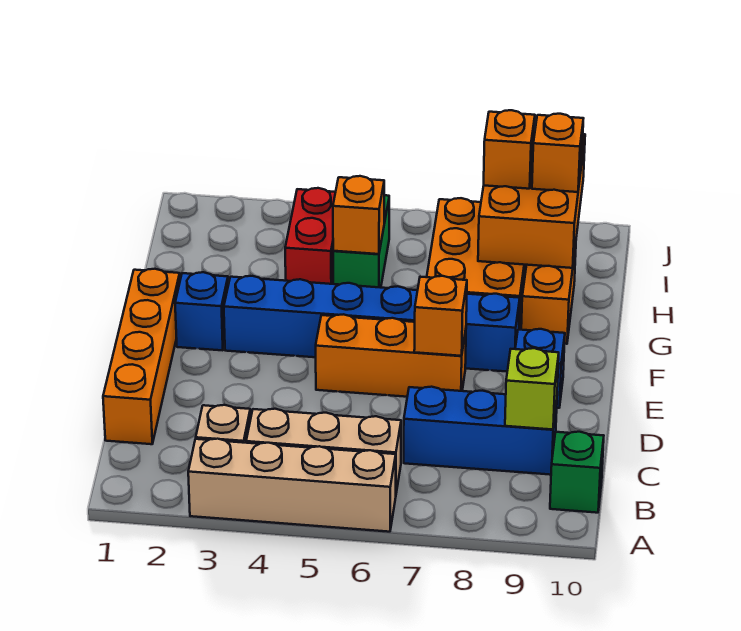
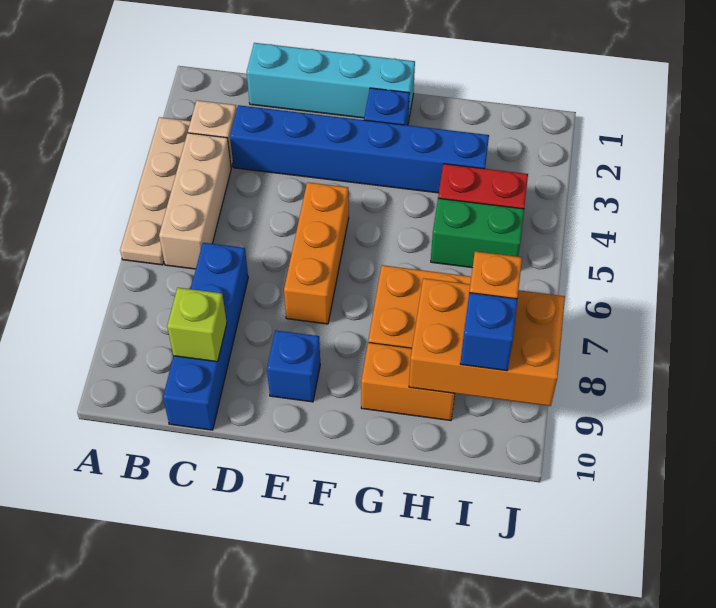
tan brick A3:A6 level 1 -> tan plate A3:A6 level 1
green brick B10 level 1 -> none
orange brick C1:F1 level 1 -> cyan brick C1:F1 level 1
blue brick C7:C9 level 1 -> blue brick C7:C10 level 1
orange brick E7 level 2 -> none
blue brick F3:F8 level 1 -> blue brick C3:H3 level 1
orange brick H5 level 2 -> none
orange brick I9 level 3 -> blue brick I9 level 3

